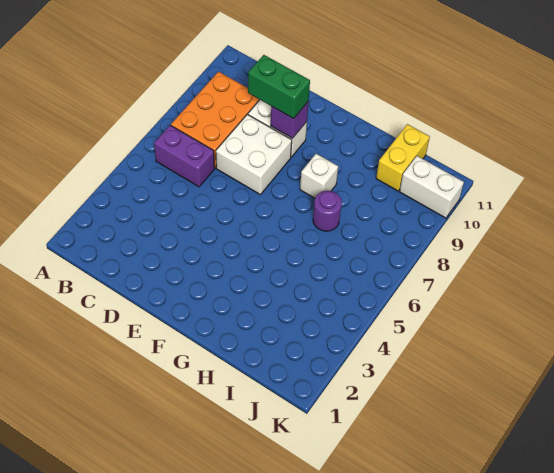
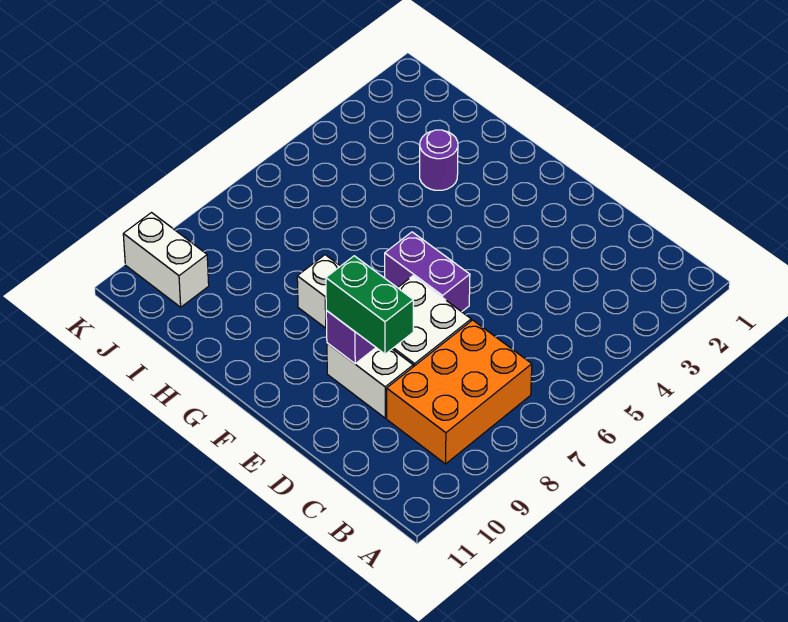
purple brick B6:C6 level 1 -> purple brick E6:F6 level 1
purple round brick H7 level 1 -> purple round brick H3 level 1
yellow brick I10:I11 level 1 -> none

